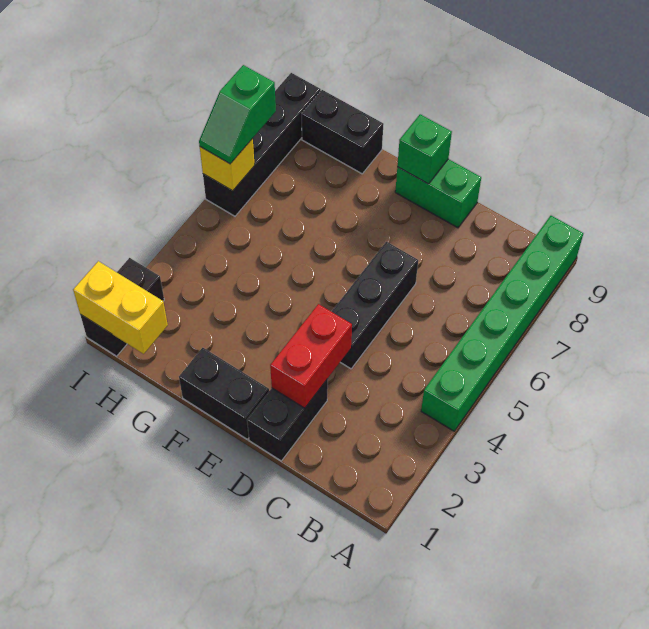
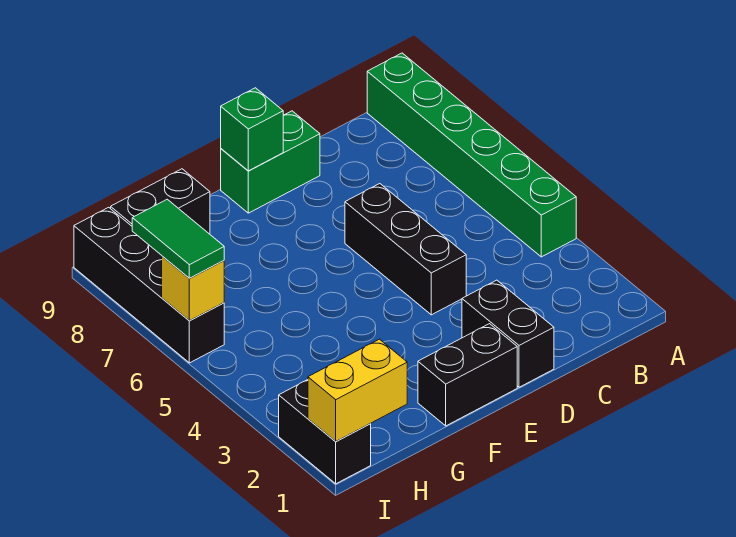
red brick D2:D3 level 2 -> none
green slope I6:I7 level 3 top 7 -> green tile I6:I7 level 3

